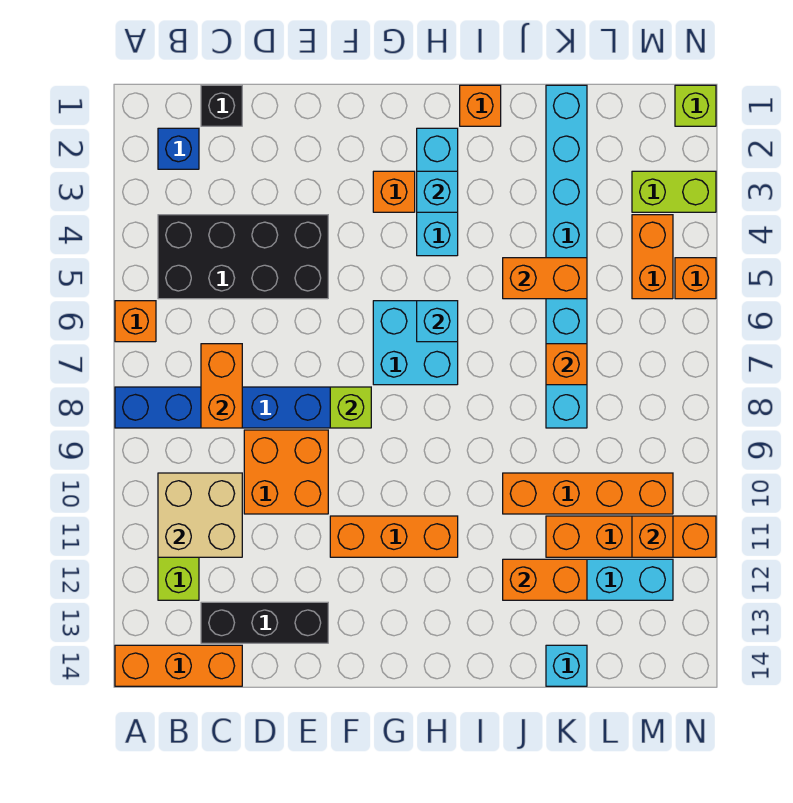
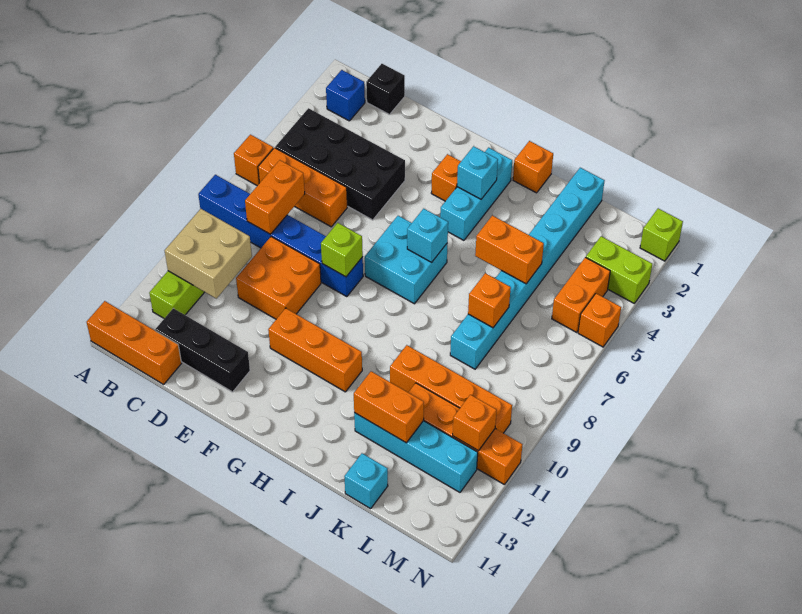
none -> orange brick B6:D6 level 1

